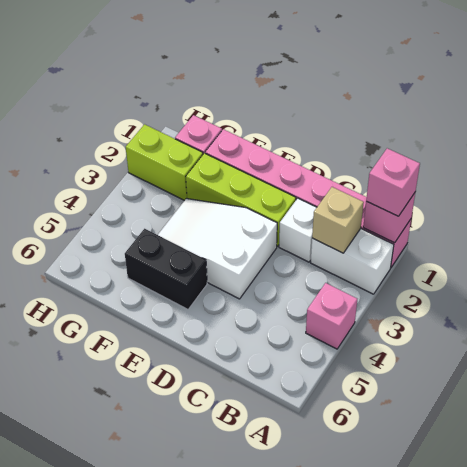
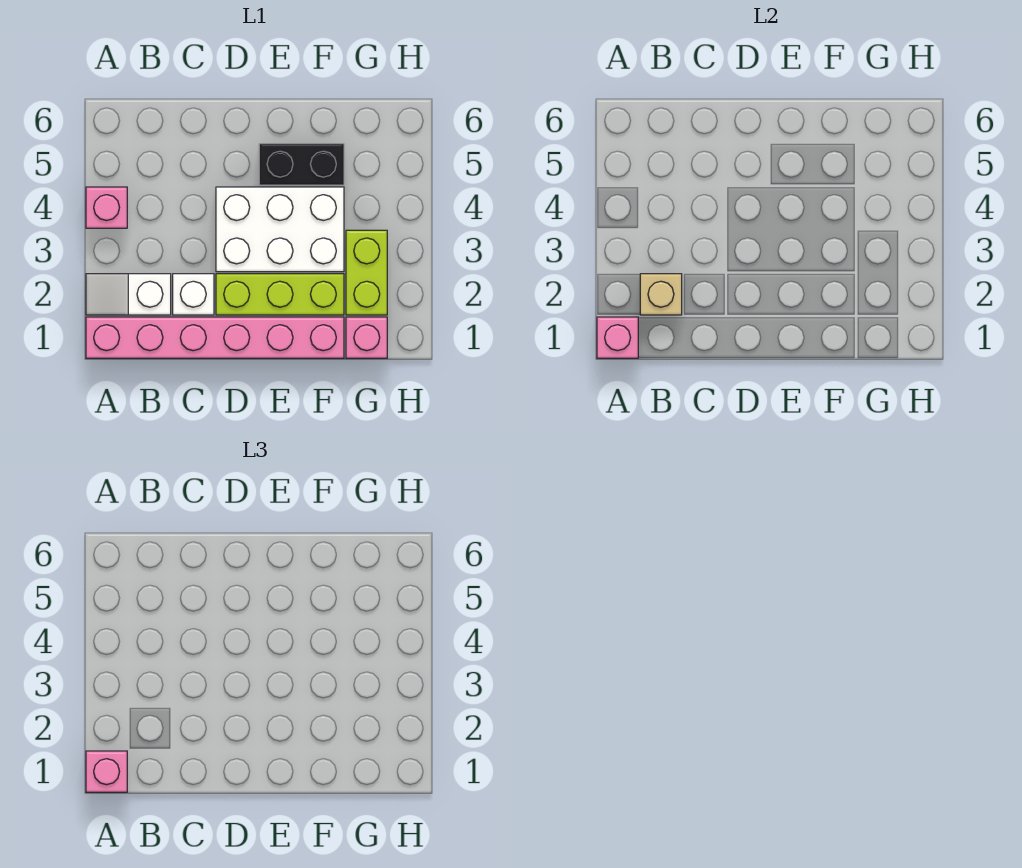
white brick A2:B2 level 1 -> white slope A2:B2 level 1 top B
white slope D3:F4 level 1 top D -> white brick D3:F4 level 1
lime brick G2:H2 level 1 -> lime brick G2:G3 level 1

